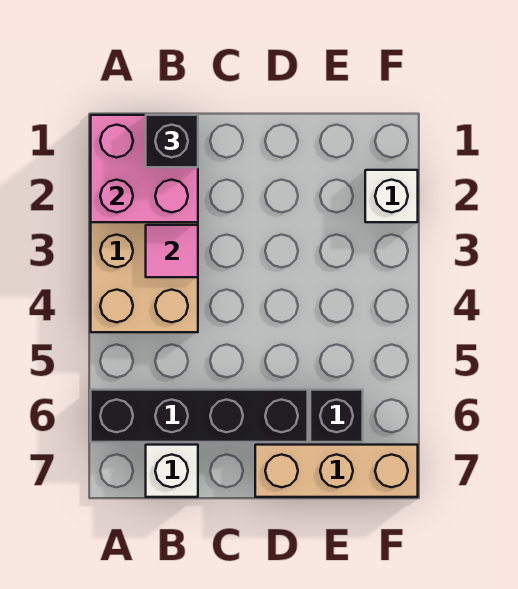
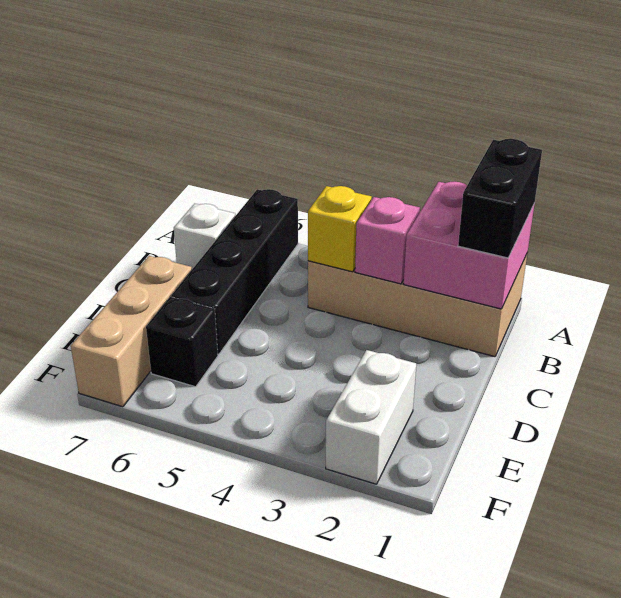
black brick B1 level 3 -> black brick A1:B1 level 3
pink tile B3 level 2 -> pink brick B3 level 2
none -> yellow brick B4 level 2
white brick F2 level 1 -> white brick E2:F2 level 1

